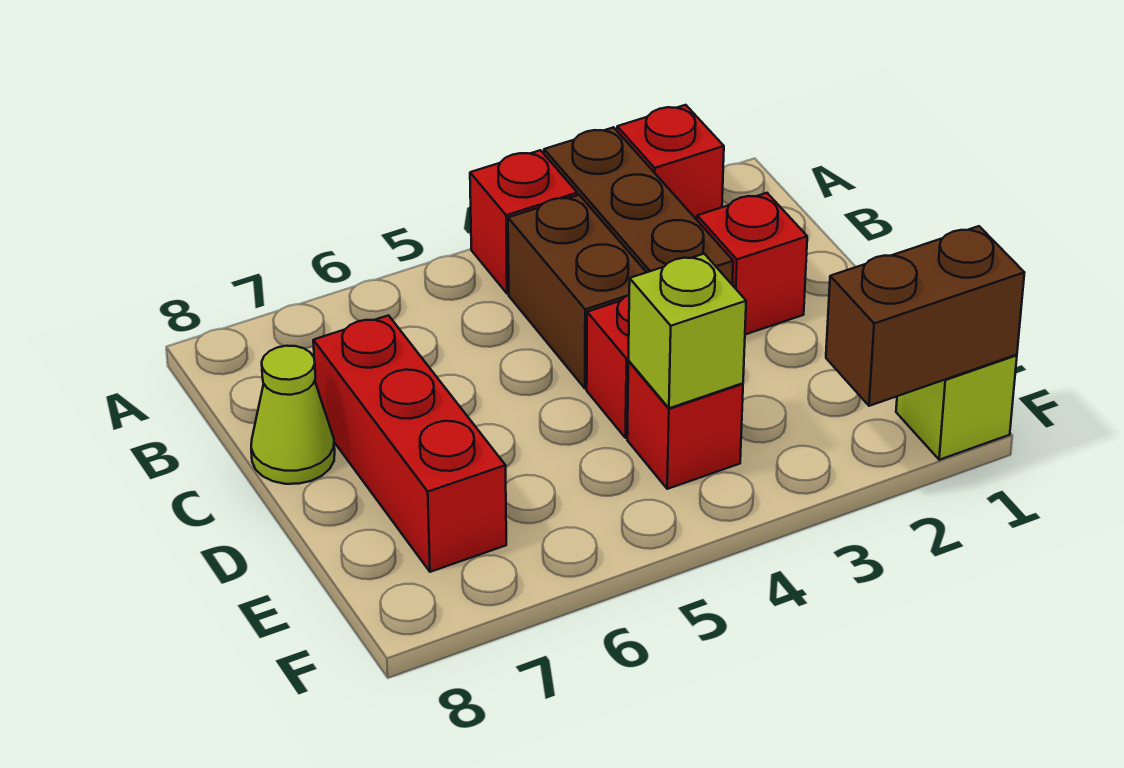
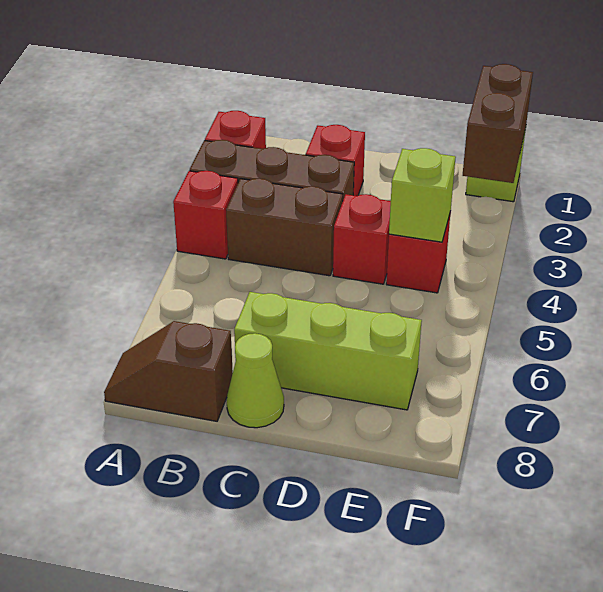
none -> brown slope A8:B8 level 1 top B
red brick C7:E7 level 1 -> lime brick C7:E7 level 1

